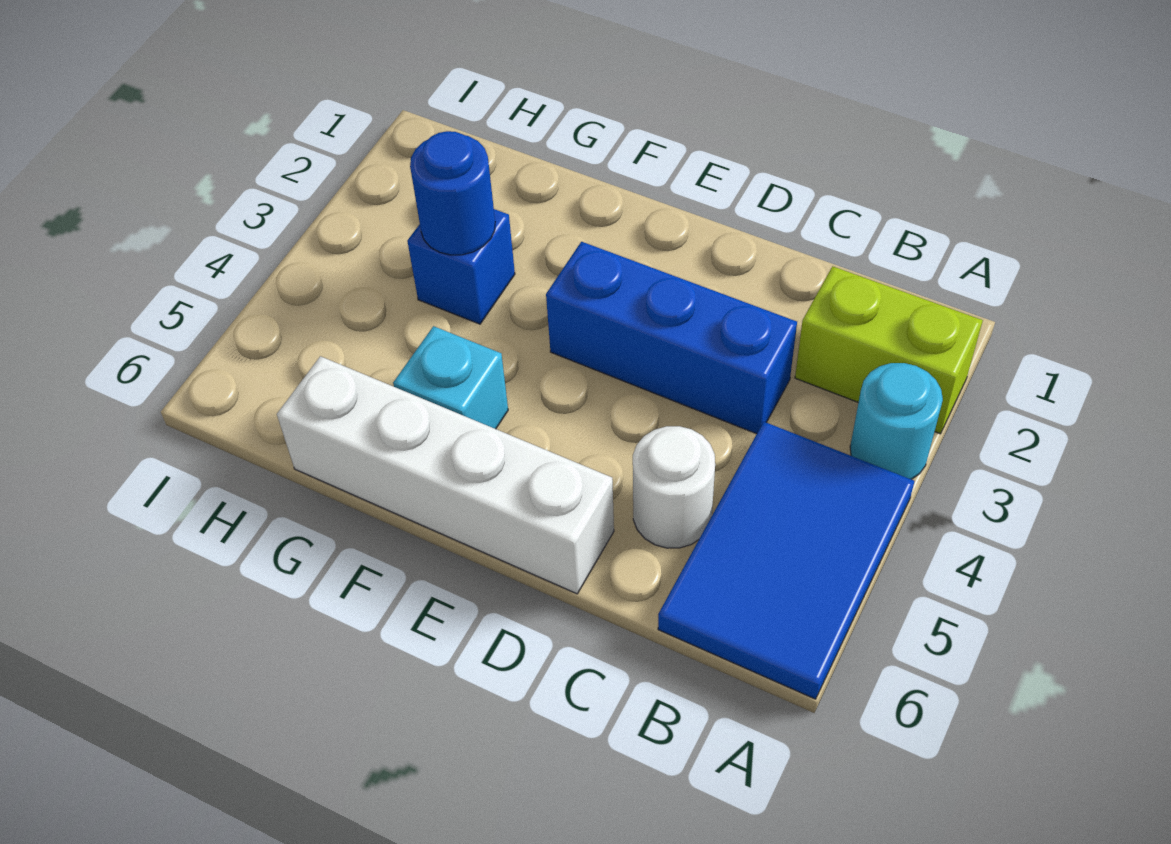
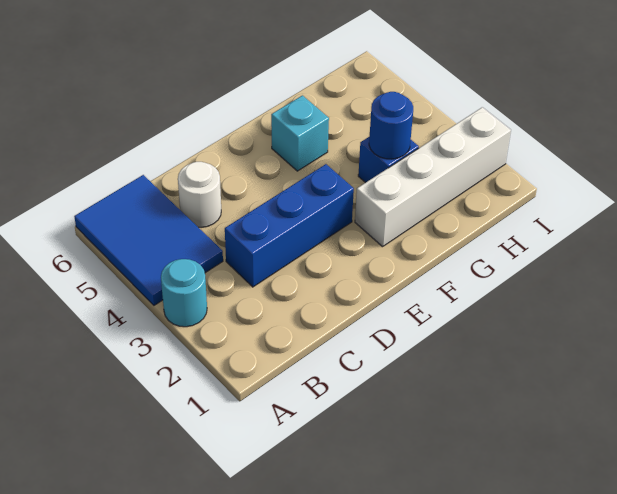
lime brick A2:B2 level 1 -> none
white brick D6:G6 level 1 -> white brick F2:I2 level 1

